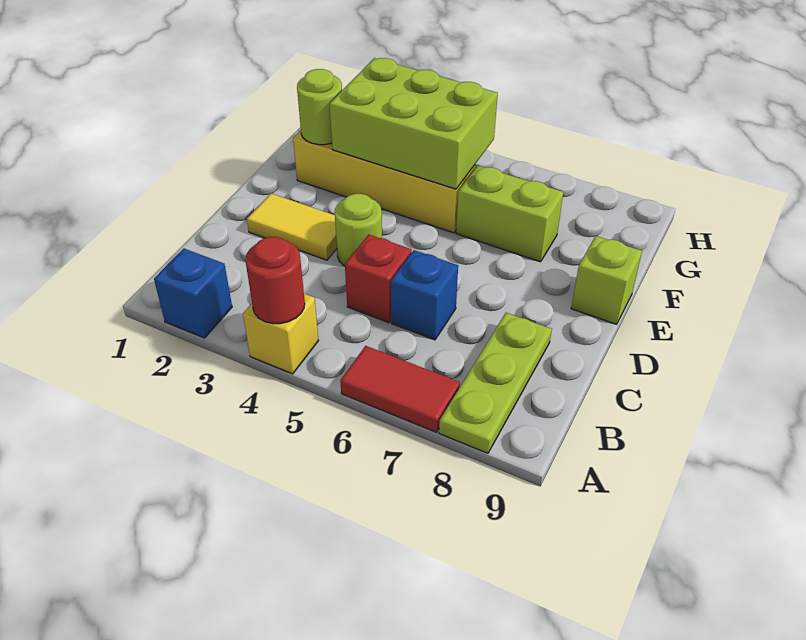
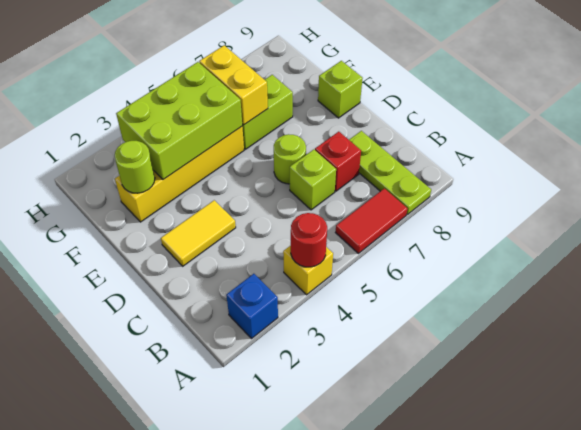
red brick C5 level 1 -> red brick C7 level 1
blue brick C6 level 1 -> lime brick C6 level 1
lime round brick D4 level 1 -> lime round brick D6 level 1
none -> yellow brick F6:G6 level 2

